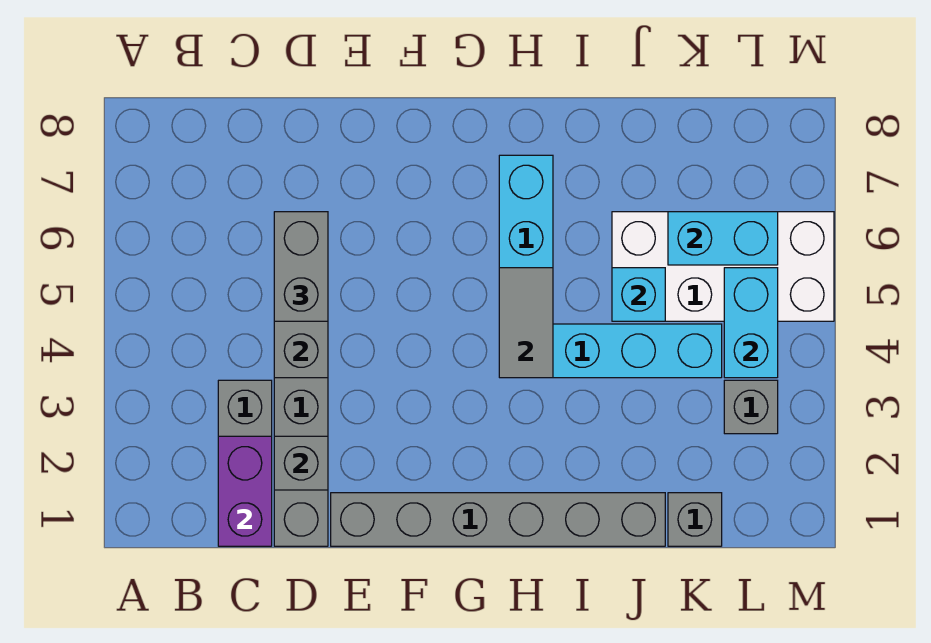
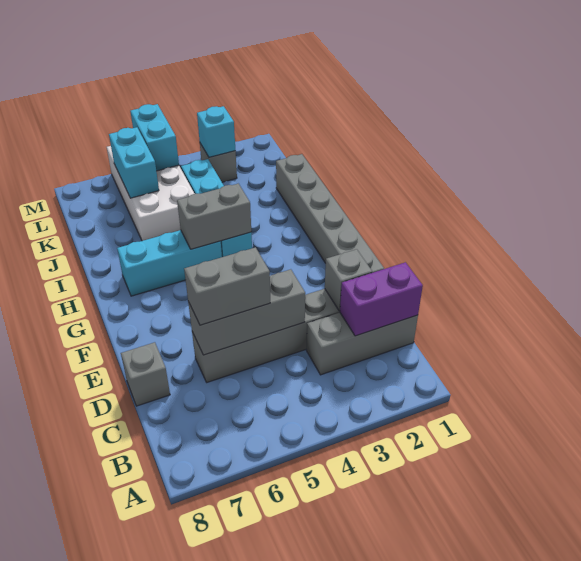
grey tile H4:H5 level 2 -> grey brick H4:H5 level 2
cyan brick J5 level 2 -> cyan brick L3 level 2
grey brick K1 level 1 -> grey brick D8 level 1
cyan brick L4:L5 level 2 -> cyan brick L5:M5 level 2

